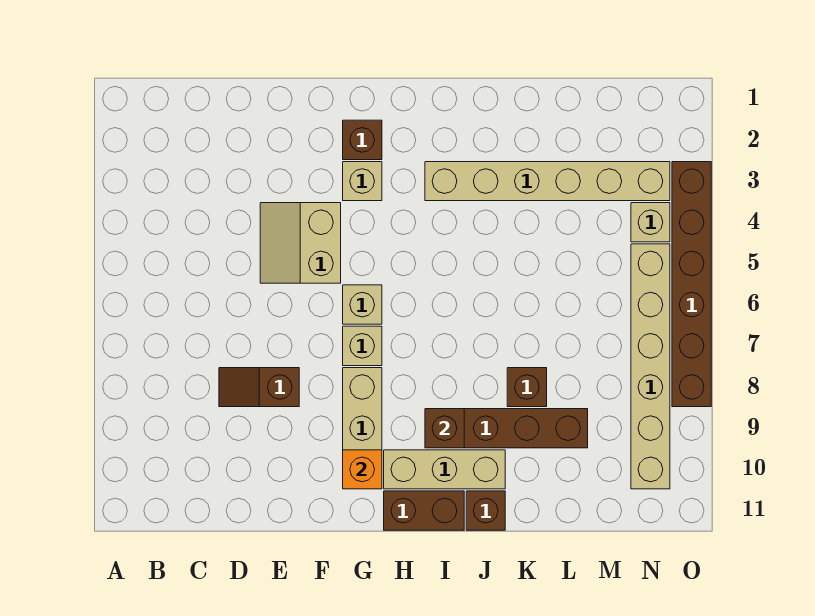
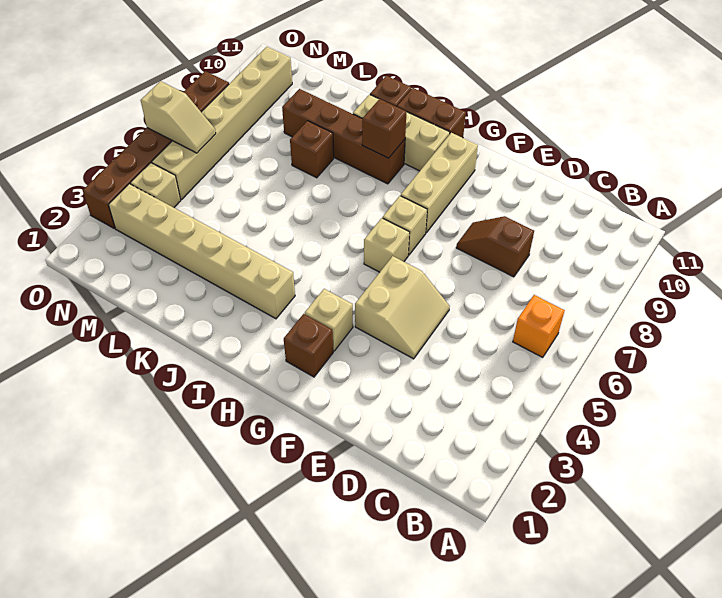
brown slope D8:E8 level 1 top E -> brown slope D8:E8 level 1 top D
orange brick G10 level 2 -> orange brick B6 level 1
none -> tan slope N6:O6 level 2 top O

